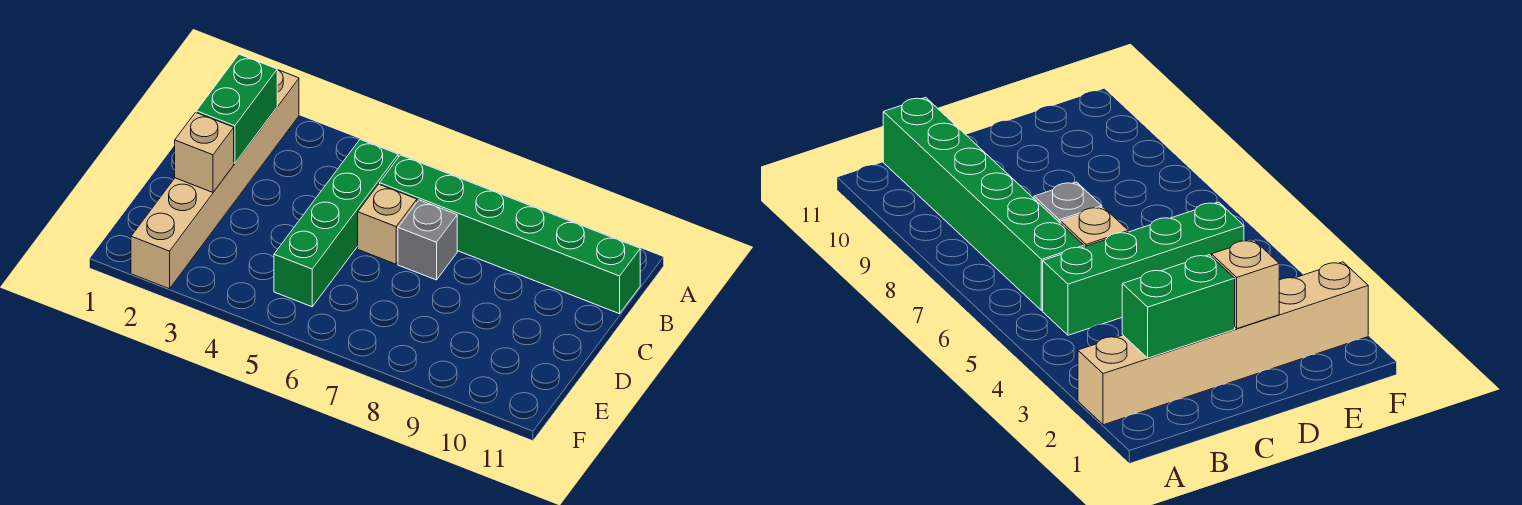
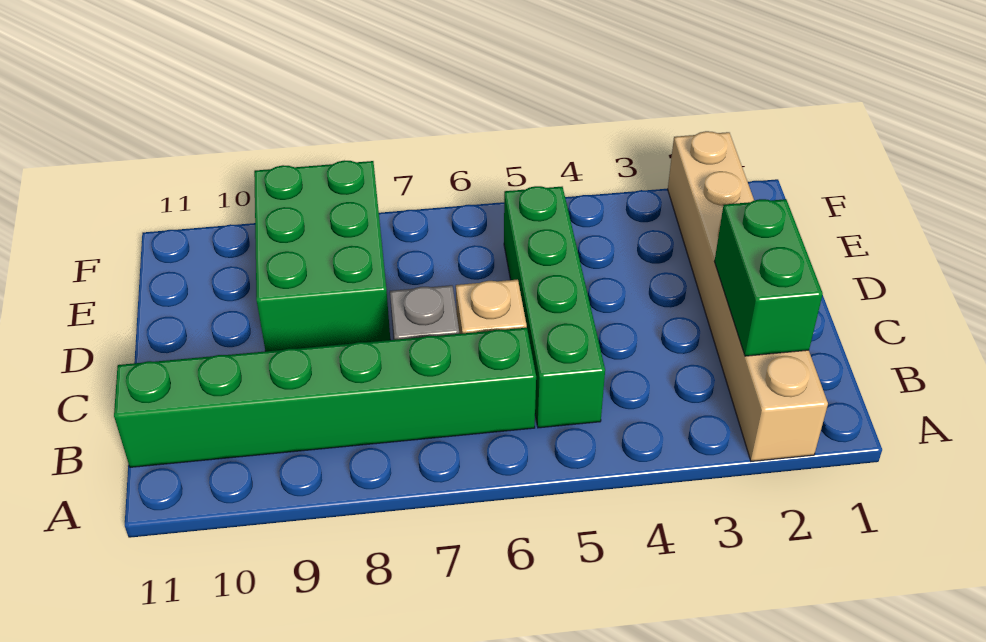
tan brick D2 level 2 -> none
none -> green brick D8:F9 level 1

